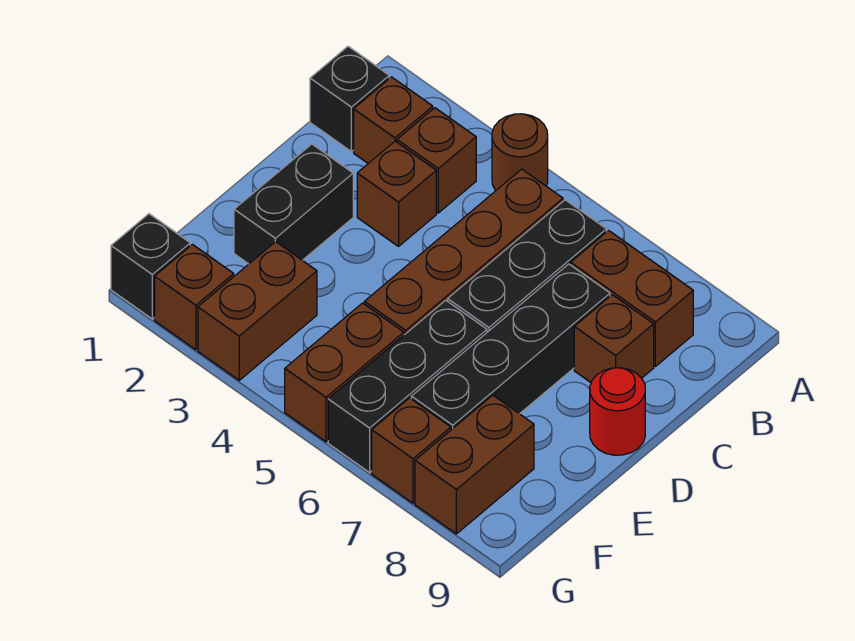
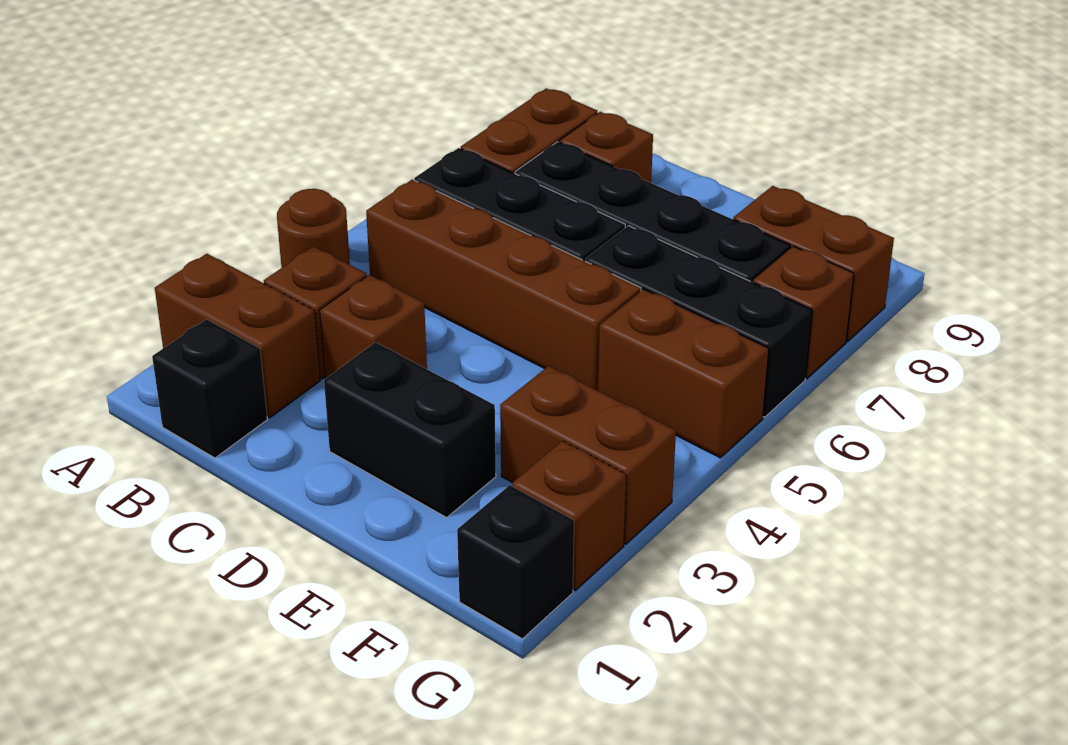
brown brick B2 level 1 -> brown brick A2:B2 level 1
red round brick D9 level 1 -> none

